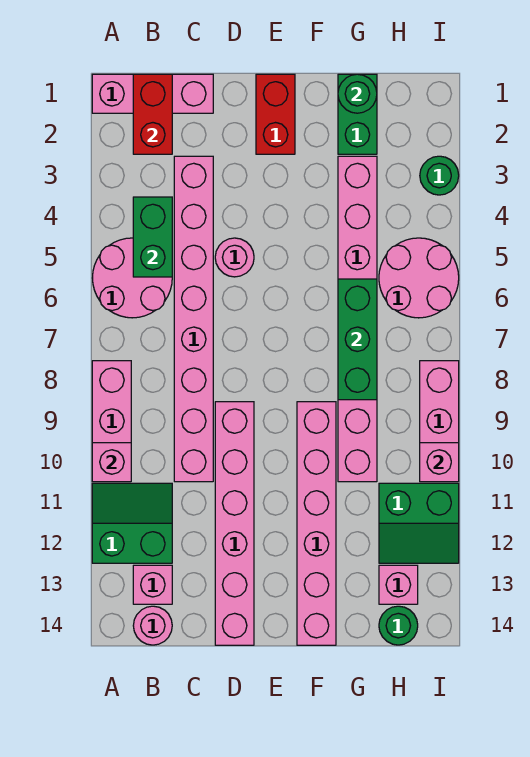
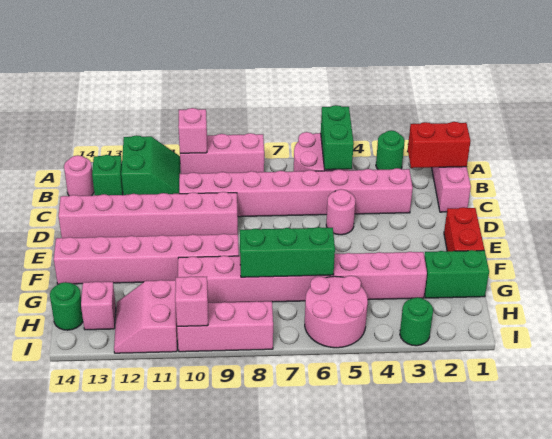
green brick B4:B5 level 2 -> green brick A5:B5 level 2
pink brick B13 level 1 -> green brick B13 level 1
red brick E1:E2 level 1 -> red brick E1:F1 level 1
green round brick G1 level 2 -> green round brick A3 level 1
green slope H11:I12 level 1 top 11 -> pink slope H11:I12 level 1 top 11

